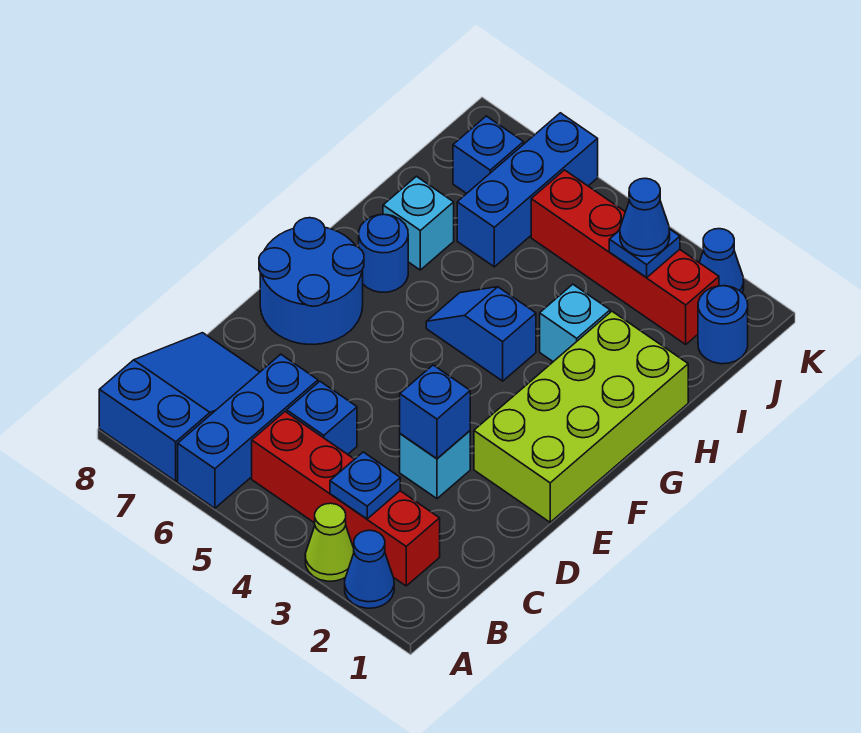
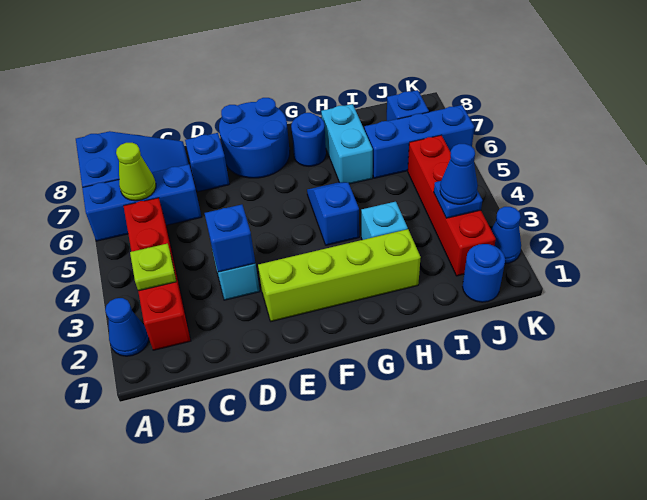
lime cone A3 level 1 -> lime cone B6 level 2
blue plate B3 level 2 -> lime plate B3 level 2
blue brick C5 level 1 -> blue brick D7 level 1
lime brick E1:H2 level 1 -> lime brick E2:H2 level 1
cyan brick H7 level 1 -> cyan brick H6:H7 level 1

